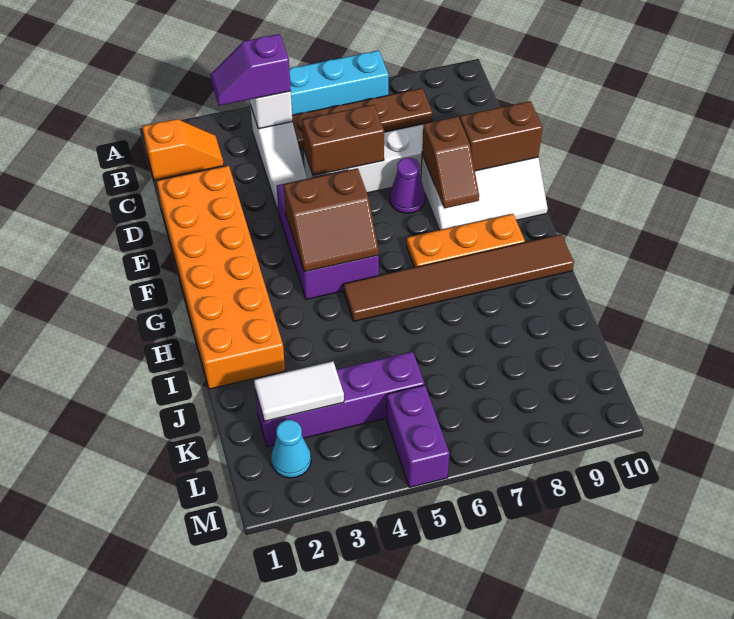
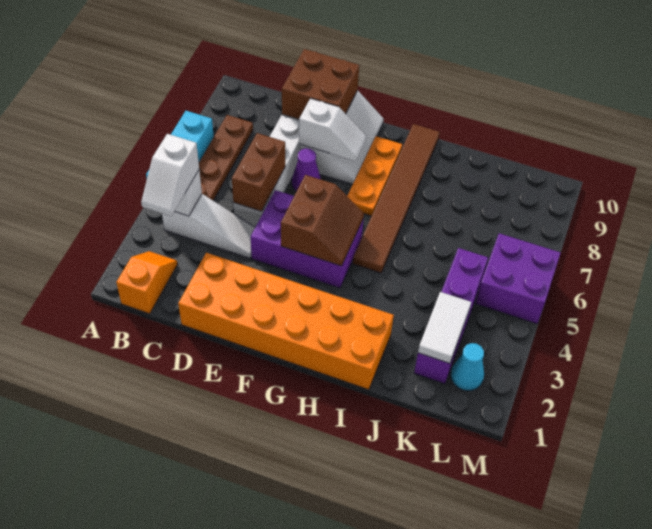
purple slope B3:B4 level 3 top 4 -> white slope B3:B4 level 3 top 4
brown slope E8:F8 level 2 top E -> white slope E8:F8 level 2 top E
brown brick E9:E10 level 2 -> brown brick D9:E10 level 2
purple brick L5:M5 level 1 -> purple brick L5:M6 level 1

